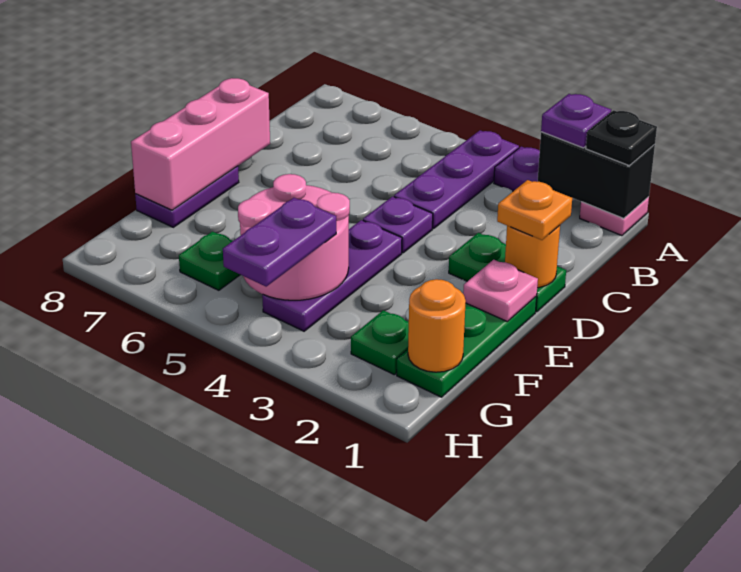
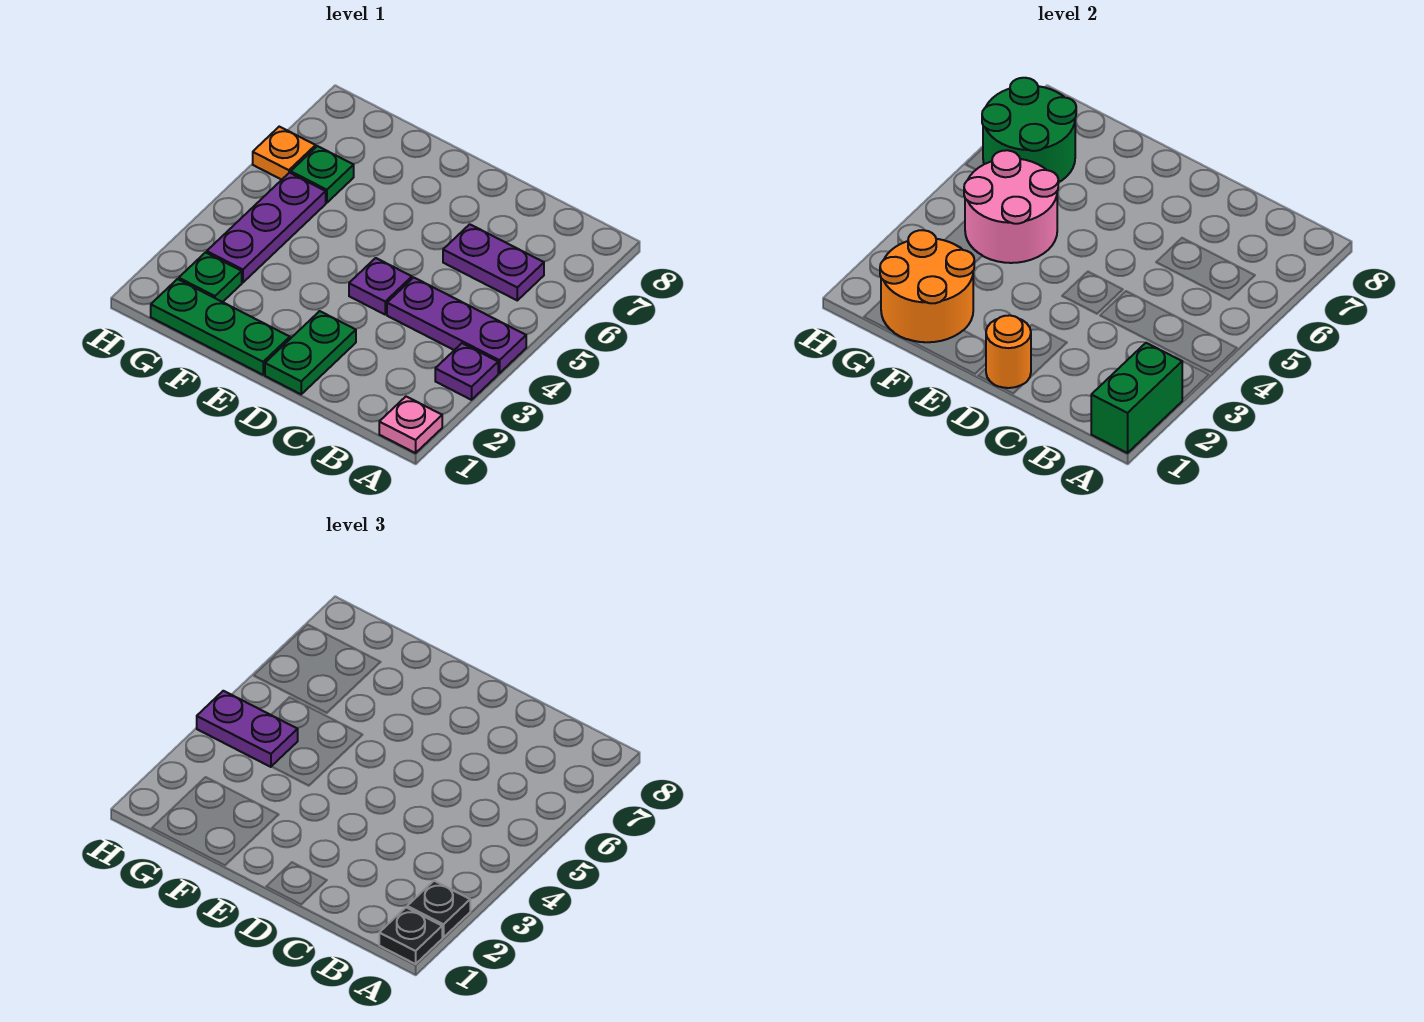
black brick A1:A2 level 2 -> green brick A1:A2 level 2
purple plate A2 level 3 -> black plate A2 level 3
orange plate D1 level 3 -> orange plate H6 level 1
pink brick D8:F8 level 2 -> none
pink plate E1 level 2 -> none
purple plate E4:G4 level 1 -> purple plate G3:G5 level 1
purple plate E8:F8 level 1 -> purple plate B6:C6 level 1
orange round brick G1 level 2 -> orange round brick F1:G2 level 2
none -> green round brick G6:H7 level 2

